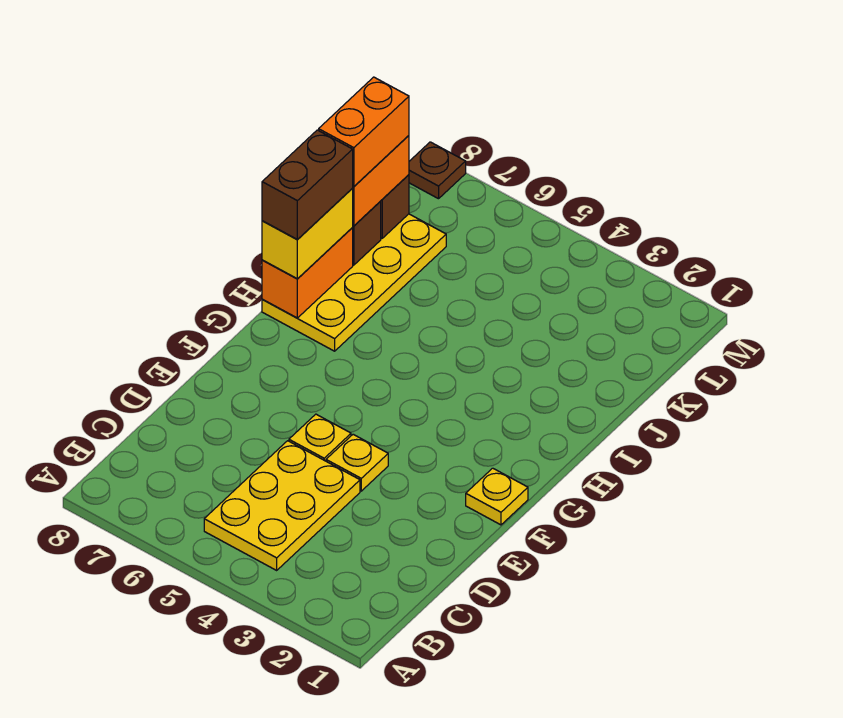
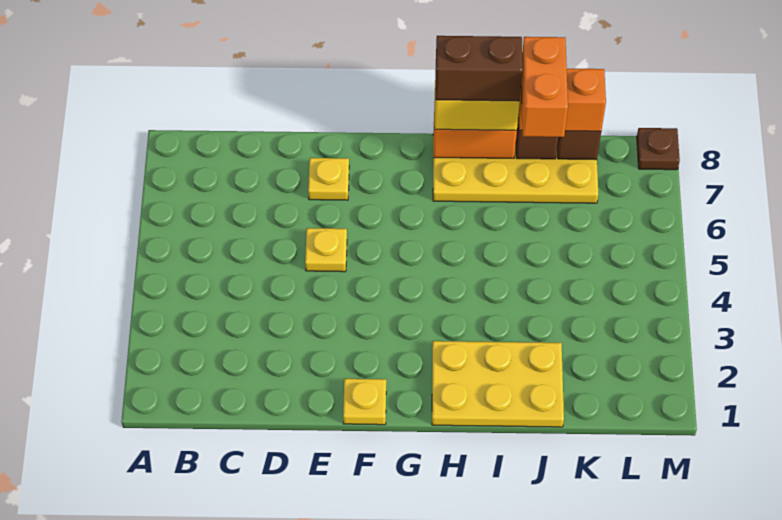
yellow plate B4:D5 level 1 -> yellow plate H1:J2 level 1
yellow plate E4 level 1 -> yellow plate E7 level 1
orange brick J8:K8 level 4 -> orange brick J7:J8 level 4

